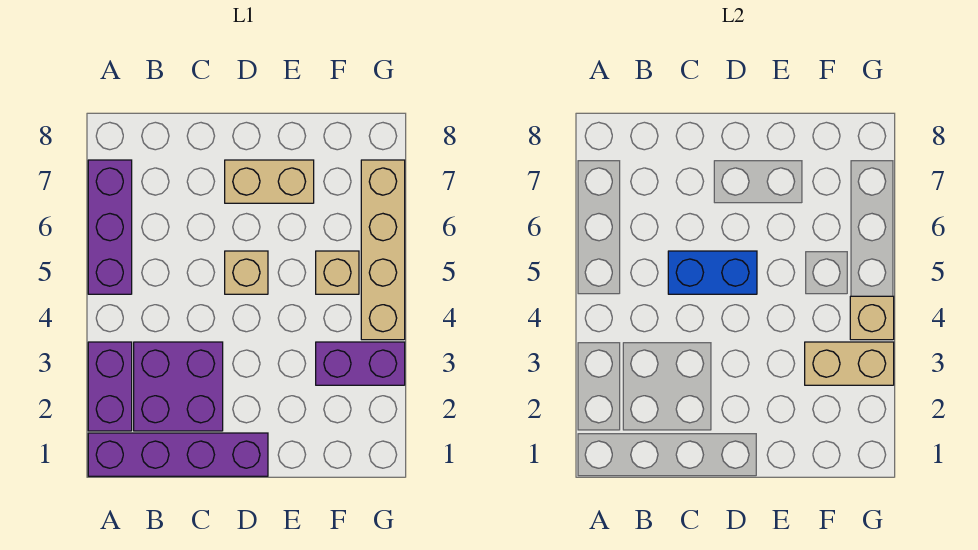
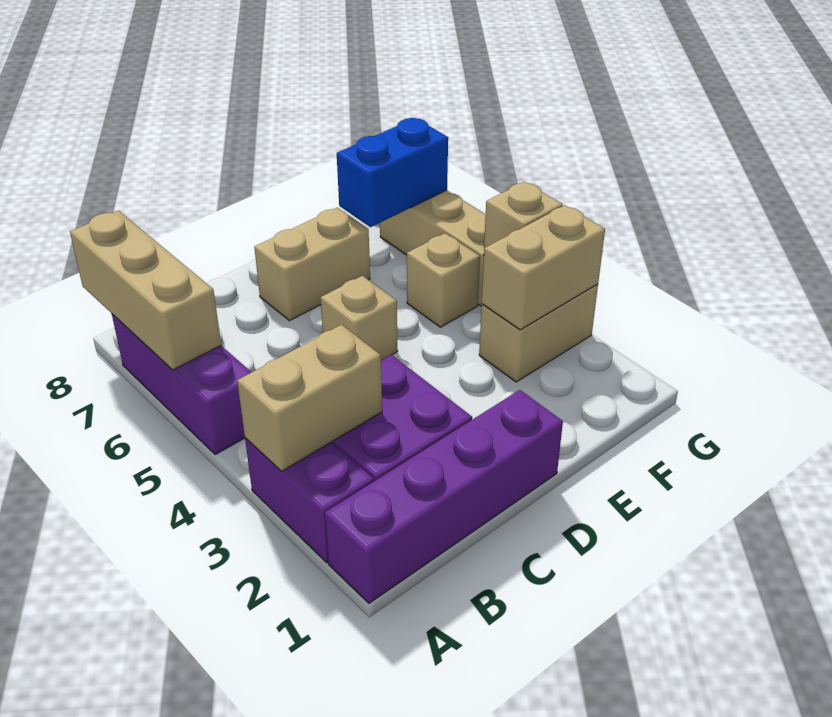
none -> tan brick A3:B3 level 2
none -> tan brick A6:A8 level 2
blue brick C5:D5 level 2 -> blue brick F7:G7 level 2
purple brick F3:G3 level 1 -> tan brick F3:G3 level 1

